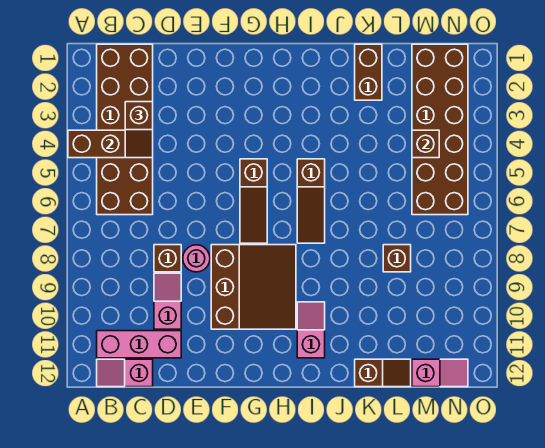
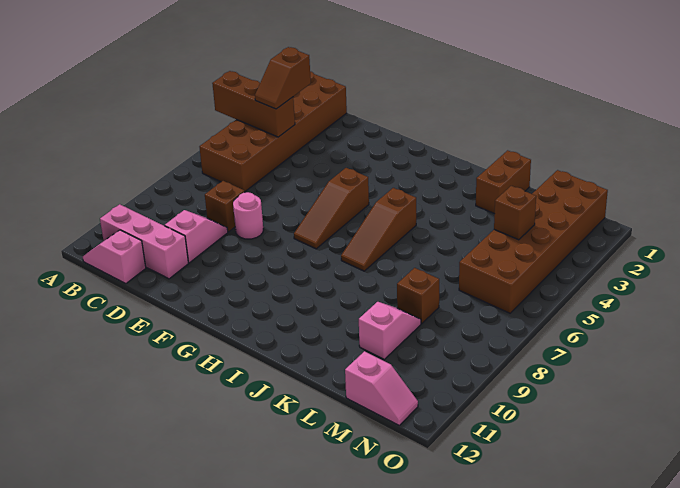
brown slope F8:H10 level 1 top F -> none
pink slope I10:I11 level 1 top 11 -> pink slope L9:L10 level 1 top 10
brown slope K12:L12 level 1 top K -> none

